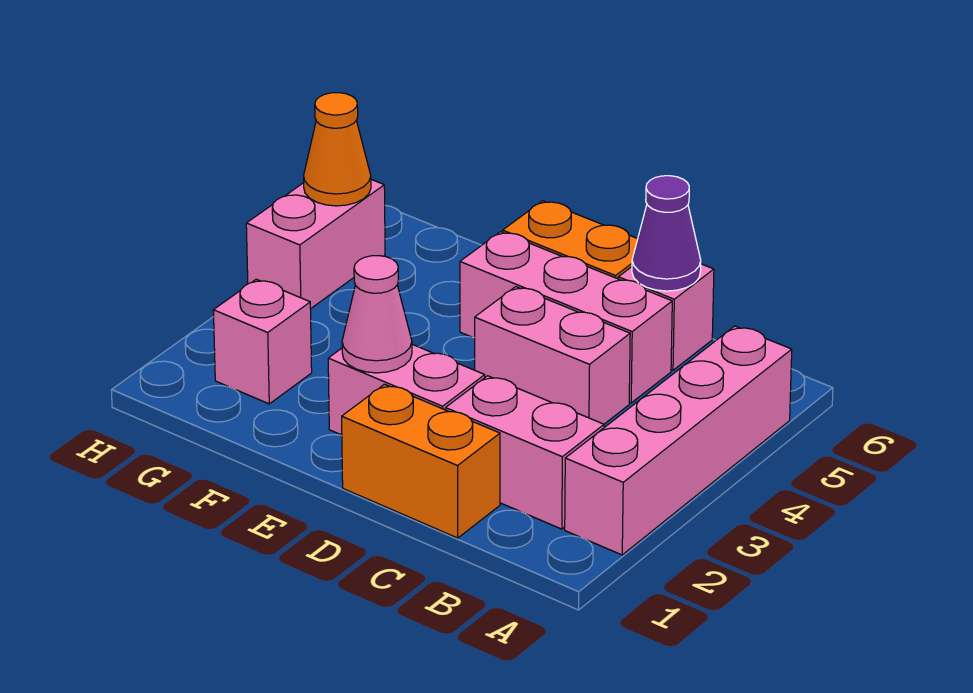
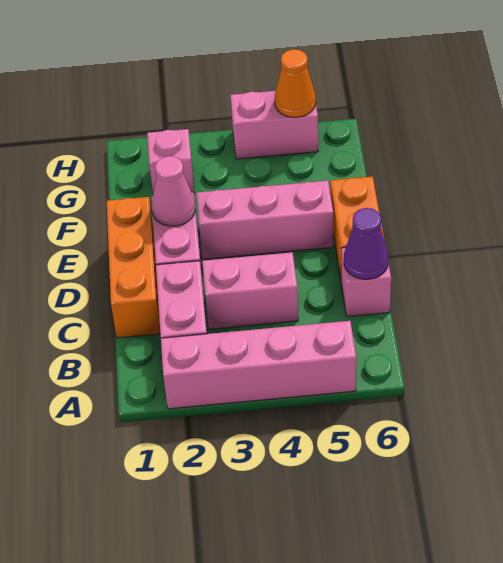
orange brick C1:D1 level 1 -> orange brick C1:E1 level 1
pink brick C4:D4 level 1 -> pink brick C3:C4 level 1
pink brick C5:E5 level 1 -> pink brick E3:E5 level 1

